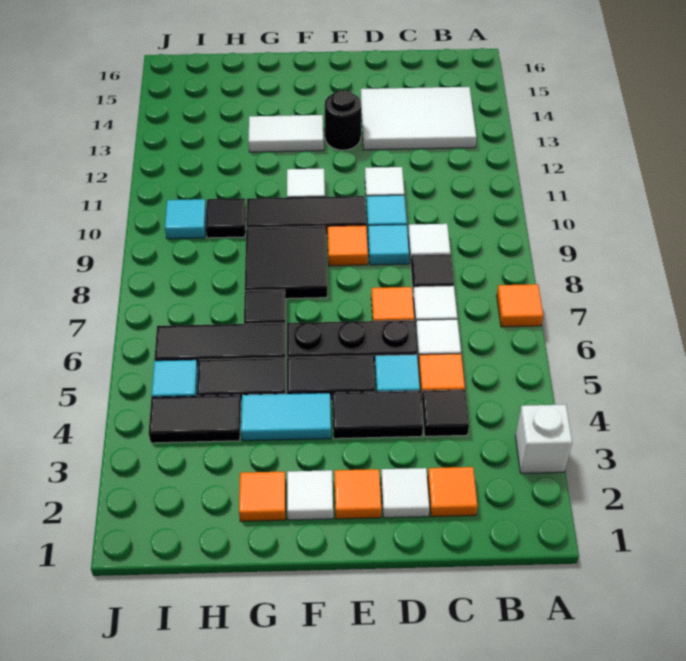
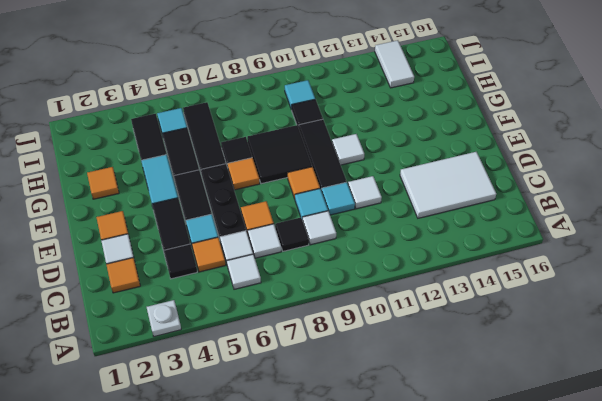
white brick A3 level 1 -> white plate A3 level 1
orange tile A7 level 1 -> orange tile F7 level 1
white tile B13:D14 level 1 -> white tile C13:D15 level 1
black round brick E13 level 1 -> none
white tile F2 level 1 -> white tile B6 level 1
white tile F13:G13 level 1 -> white tile I14:J14 level 1

